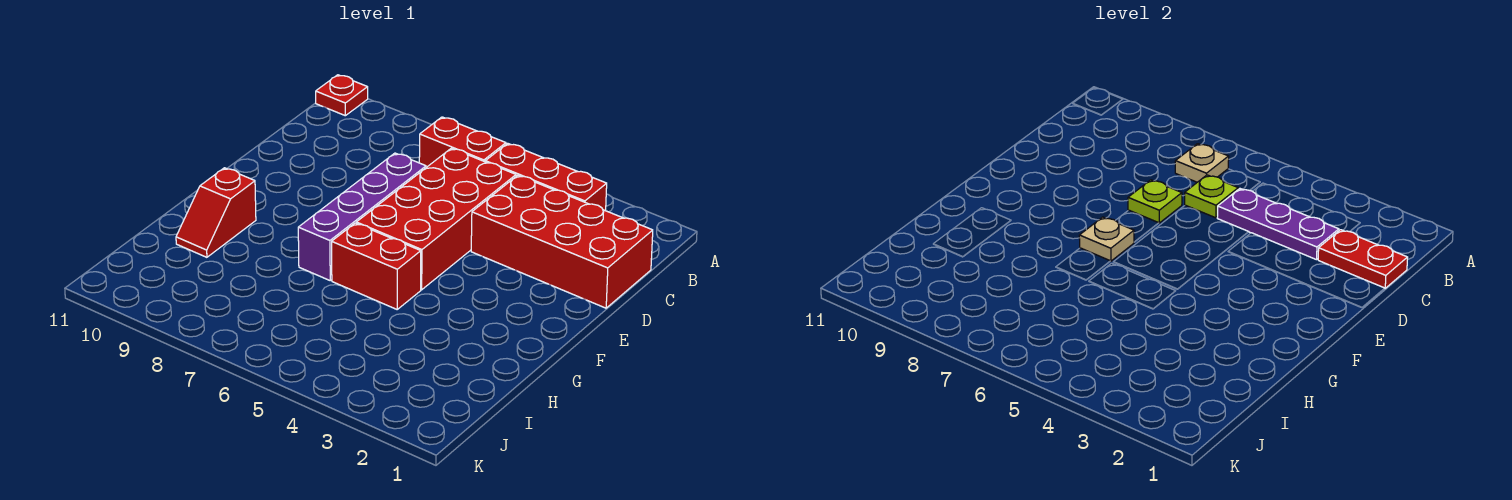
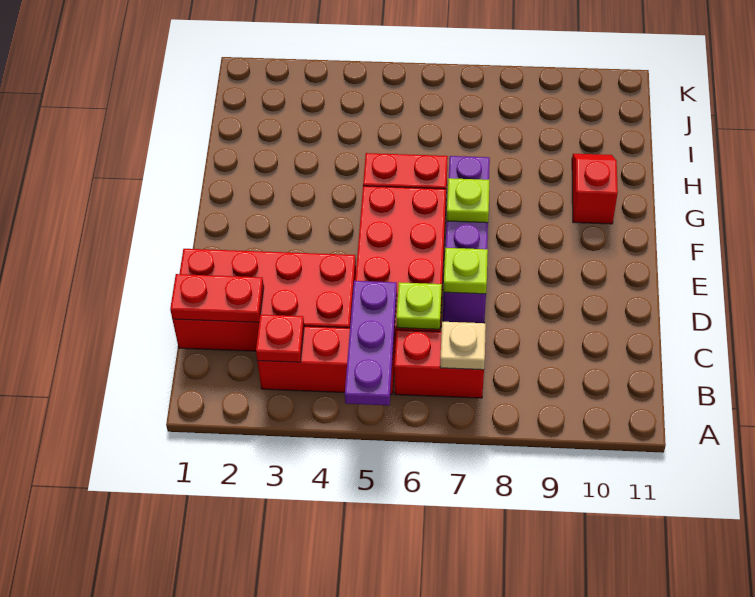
red plate A11 level 1 -> red plate B3 level 2
purple plate C3:C5 level 2 -> purple plate A5:C5 level 2
tan plate F7 level 2 -> lime plate F7 level 2

